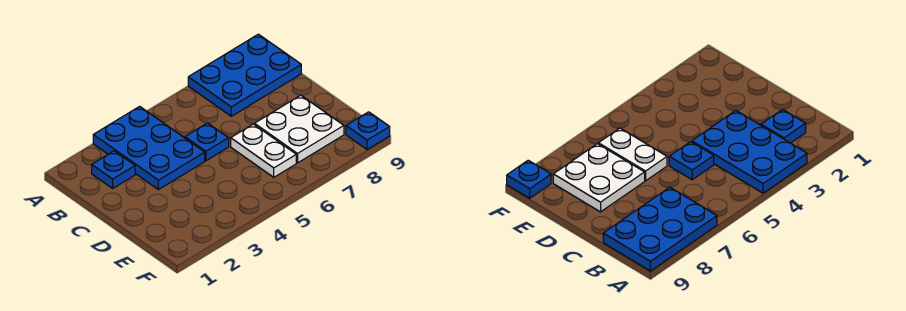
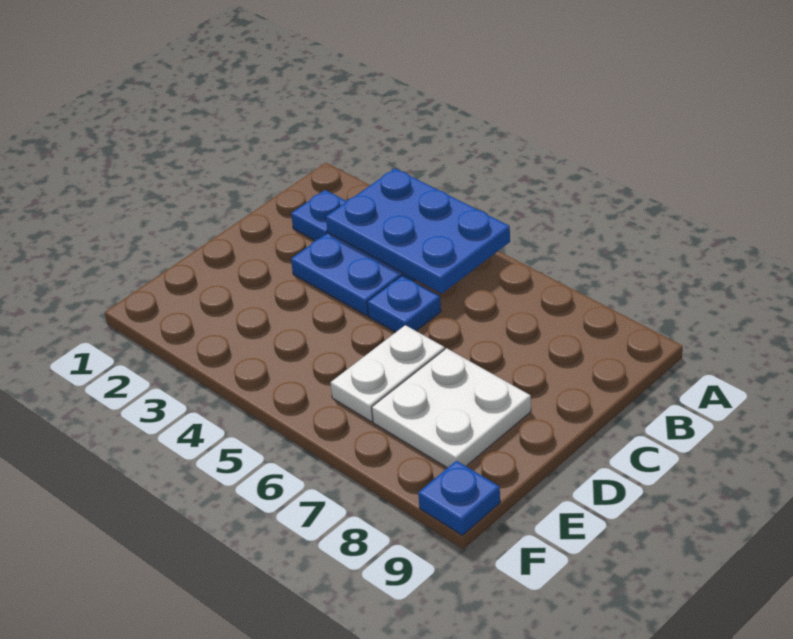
blue plate A7:B9 level 1 -> blue plate A3:B5 level 2

